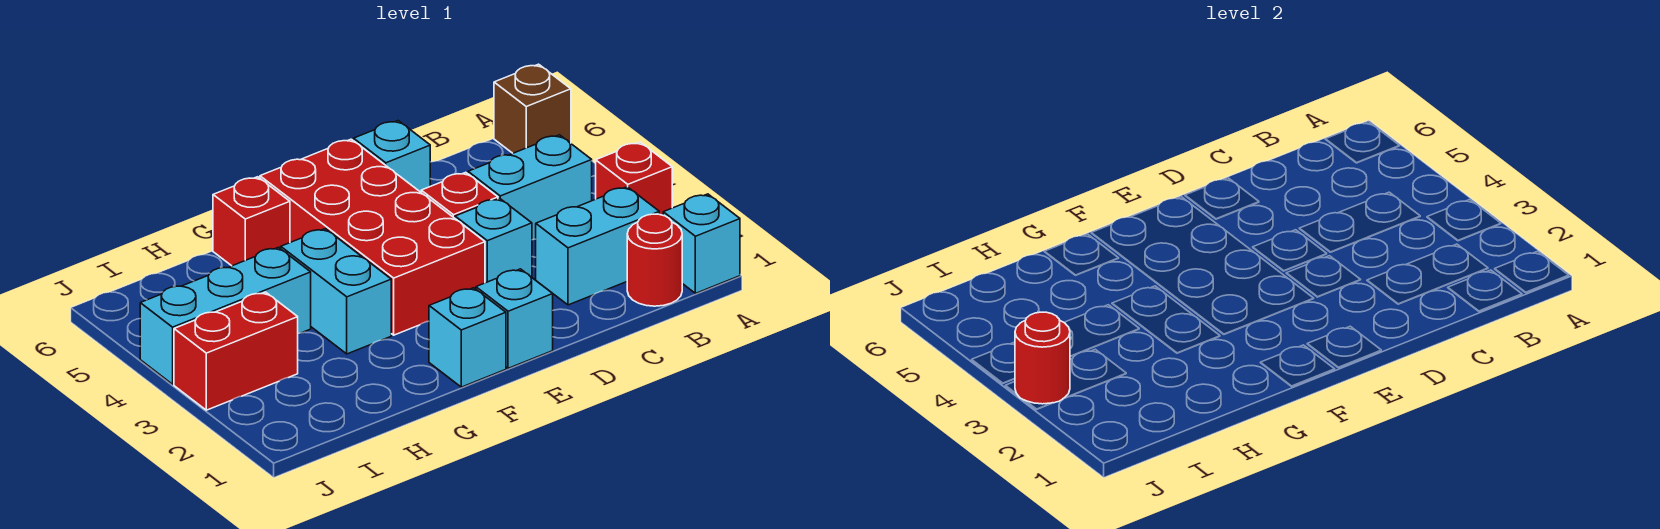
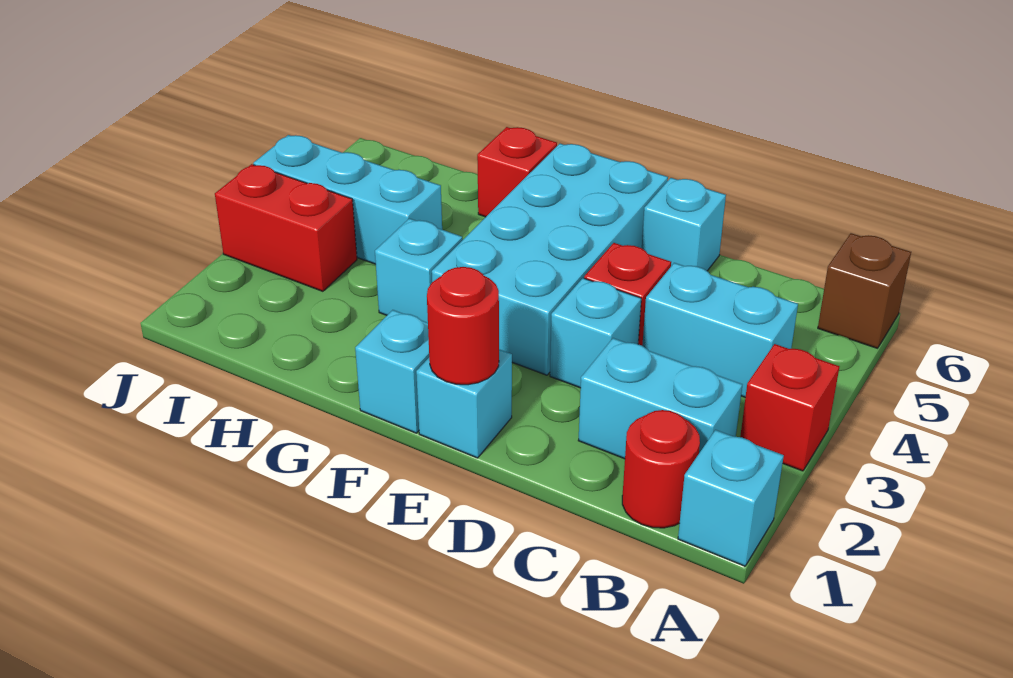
red brick E3:F6 level 1 -> cyan brick E3:F6 level 1
cyan brick G3:G4 level 1 -> cyan brick G3 level 1
red round brick J3 level 2 -> red round brick E1 level 2

